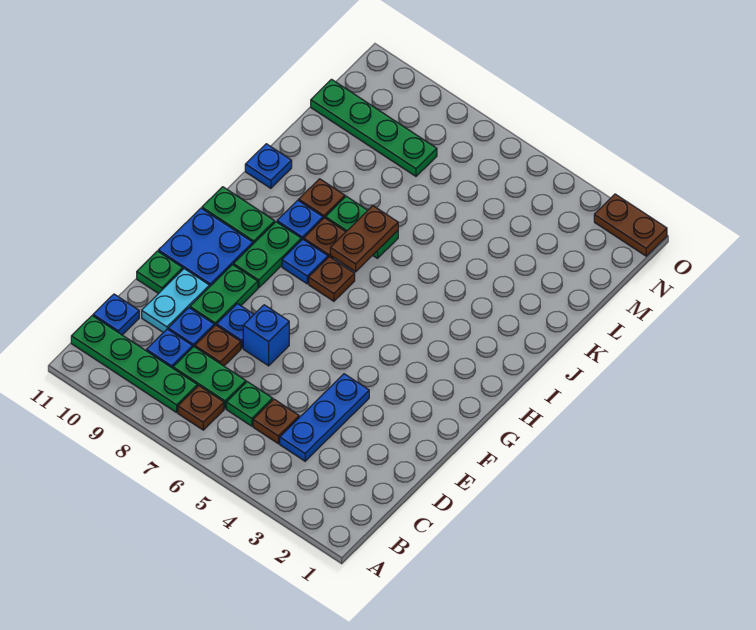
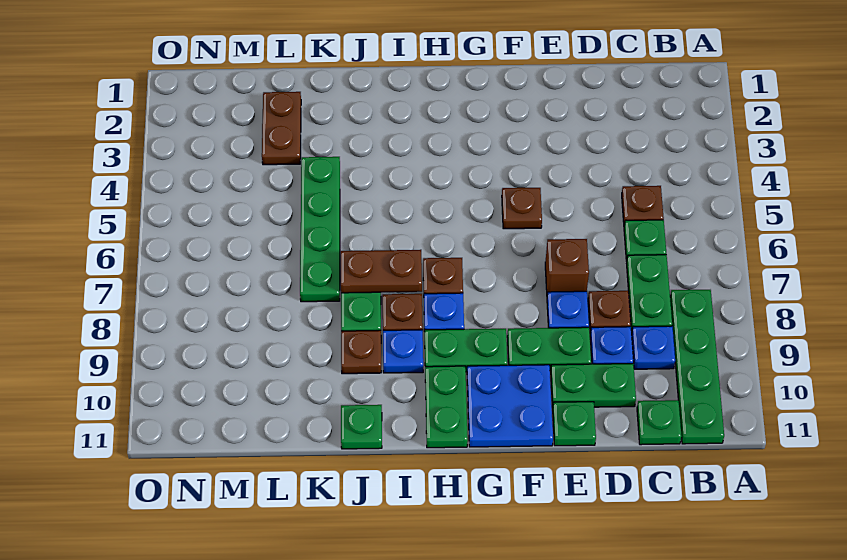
brown plate B7 level 1 -> brown plate F5 level 1
blue plate C4:E4 level 1 -> none
blue plate C11 level 1 -> green plate C11 level 1
cyan plate D10:E10 level 1 -> green plate D10:E10 level 1
blue brick E7 level 1 -> brown brick E7 level 1
blue plate J11 level 1 -> green plate J11 level 1
green plate M8:M11 level 1 -> green plate K4:K7 level 1
brown plate O1:O2 level 1 -> brown plate L2:L3 level 1

